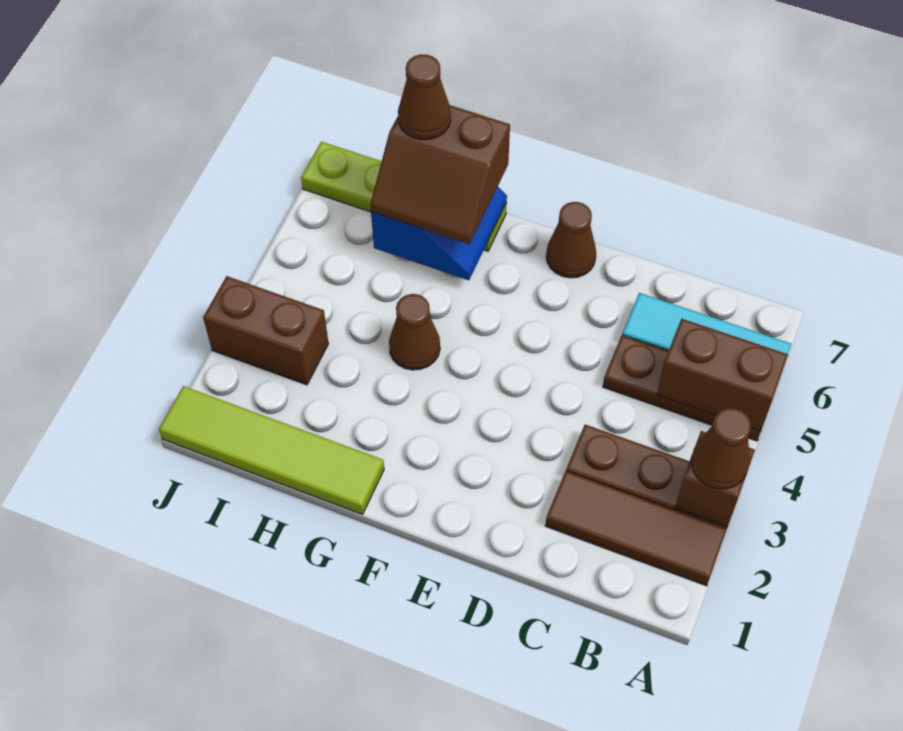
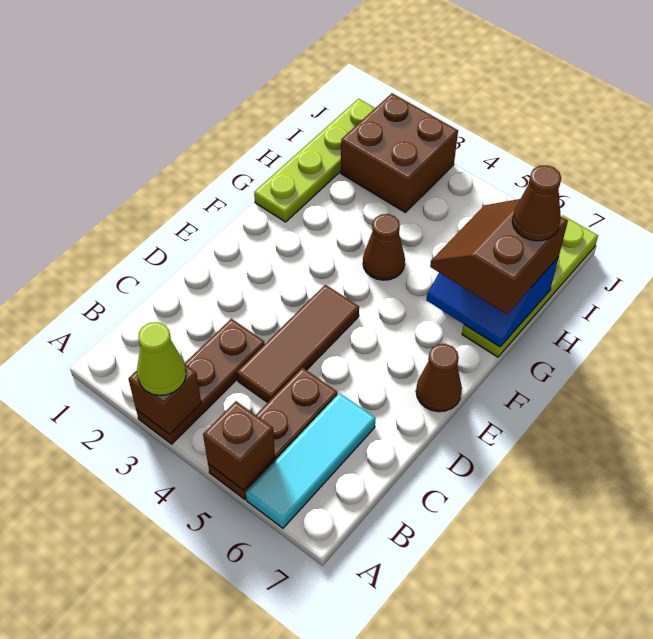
brown tile A2:C2 level 1 -> brown tile C4:E4 level 1
brown cone A3 level 3 -> lime cone A3 level 3
brown brick A5:B5 level 2 -> brown brick A5 level 2
lime tile G1:J1 level 1 -> lime plate G1:J1 level 1
brown brick I3:J3 level 1 -> brown brick I2:J3 level 1

